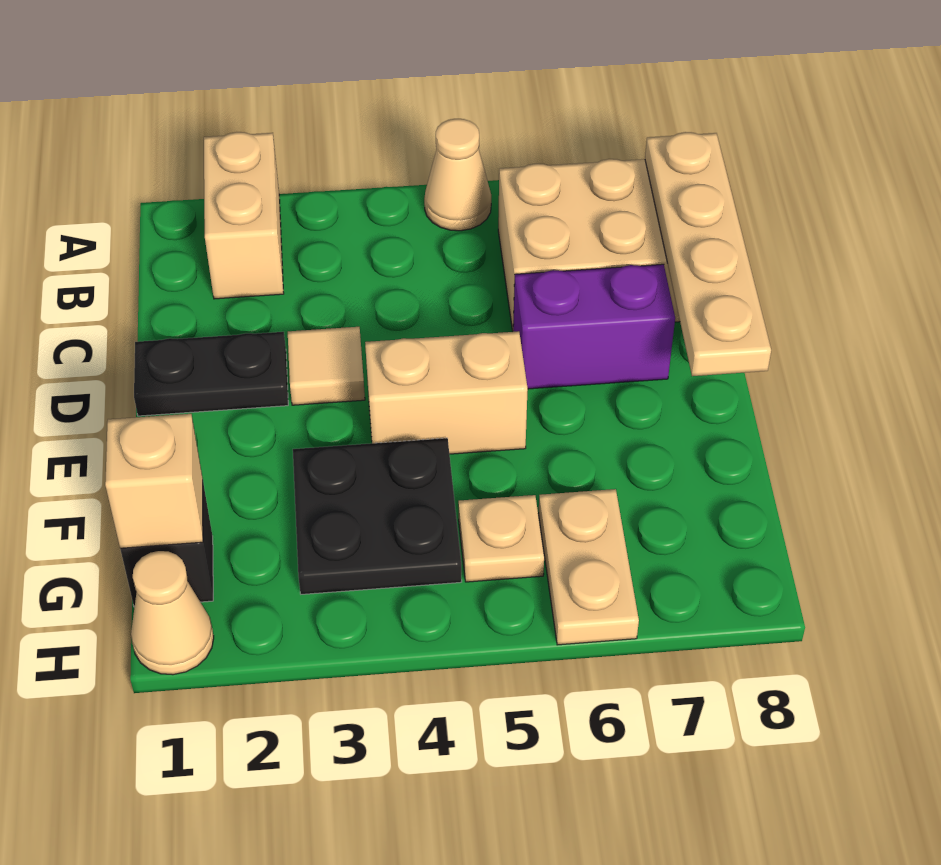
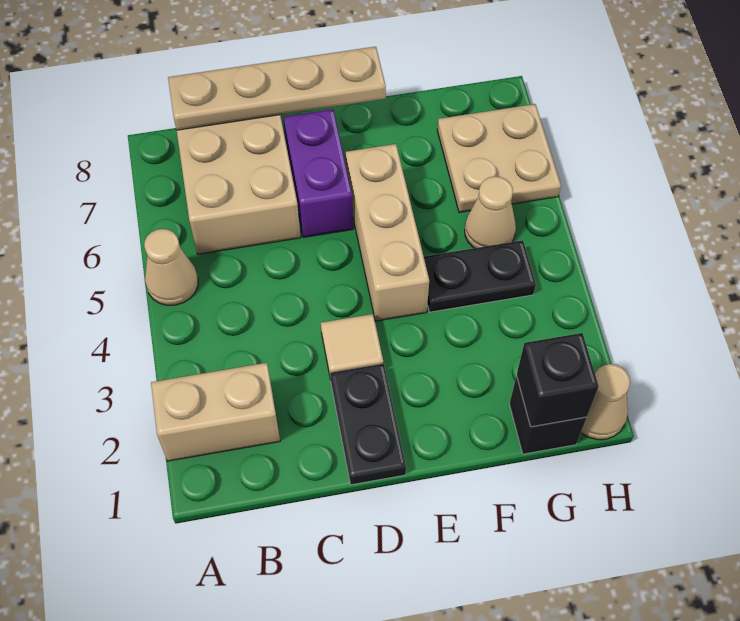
tan brick E4:E5 level 1 -> tan brick E4:E6 level 1
black plate F3:G4 level 1 -> black plate F4:G4 level 1
tan brick G1 level 2 -> black brick G1 level 2
tan plate G5 level 1 -> tan cone G5 level 1
tan plate G6:H6 level 1 -> tan plate G6:H7 level 1

